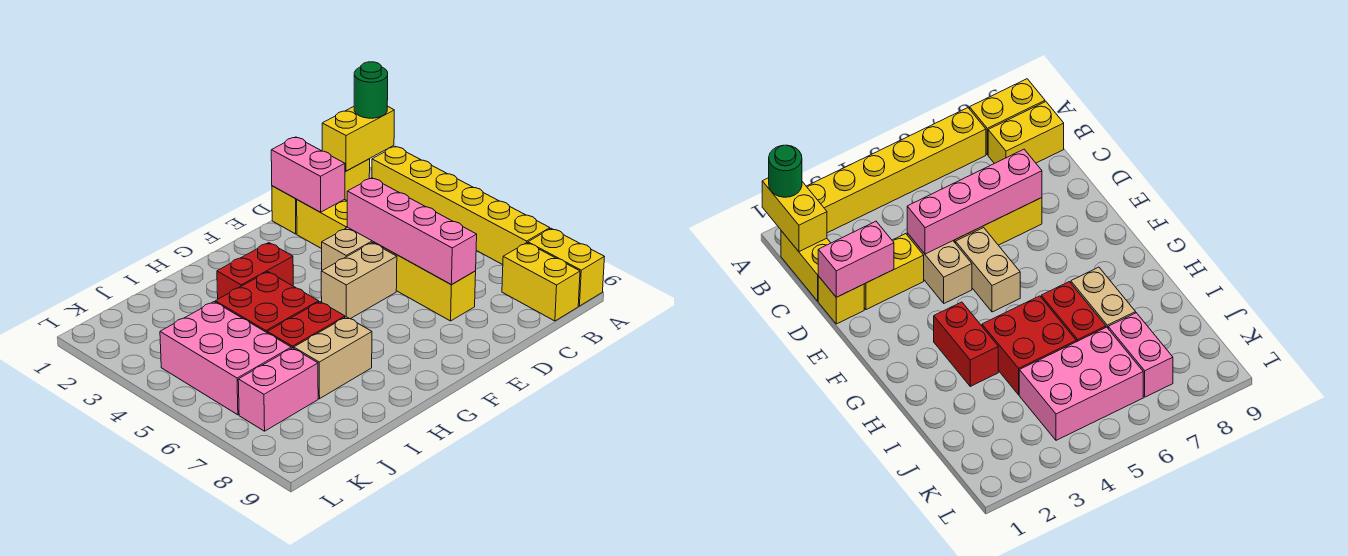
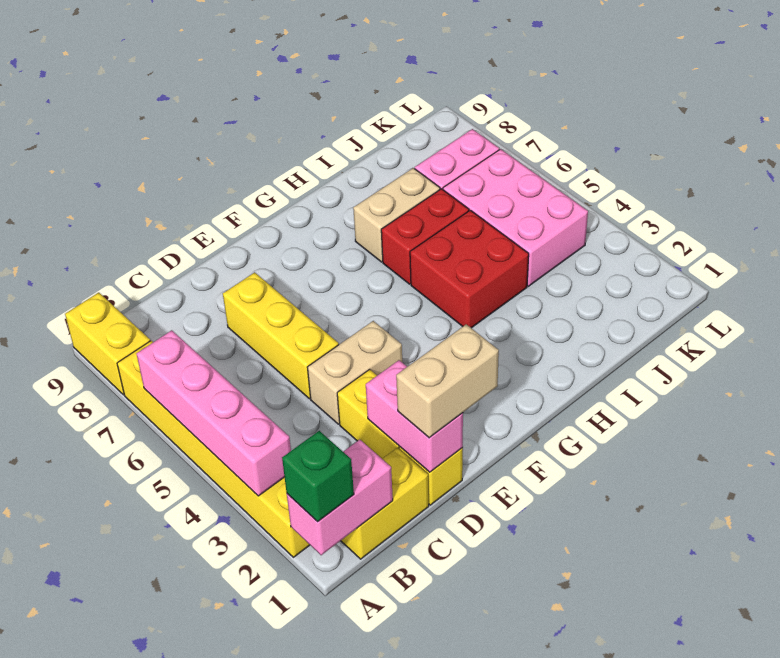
yellow brick A1:B1 level 2 -> pink brick A1:B1 level 2
green round brick A1 level 3 -> green brick A1 level 3
yellow brick B8:B9 level 1 -> none
pink brick D4:D7 level 2 -> pink brick A3:A6 level 2
tan brick E5:F5 level 1 -> tan brick D1:E1 level 3
red brick G3:H3 level 1 -> none

